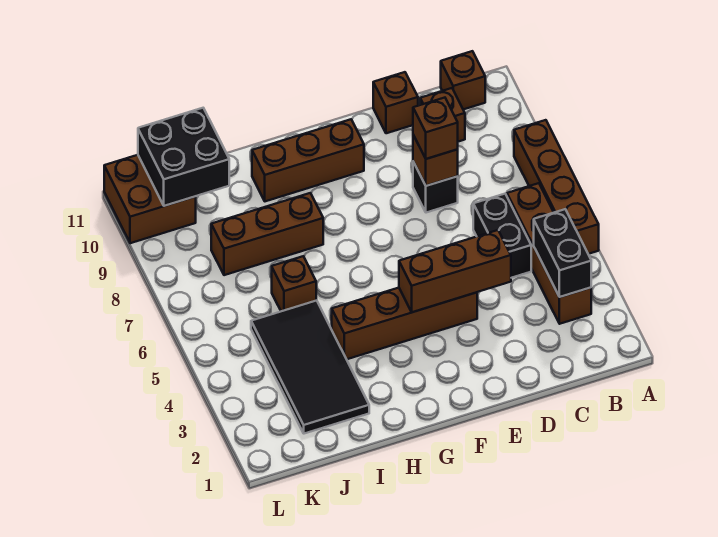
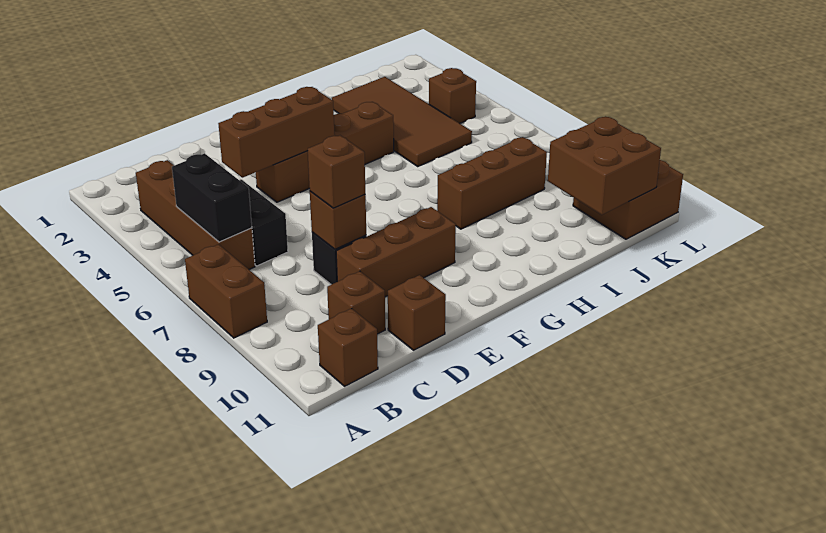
brown brick A5:A8 level 1 -> brown brick A7:A8 level 1
black brick B3:B4 level 2 -> black brick B5:B6 level 2
brown brick F10:H10 level 1 -> brown brick D9:F9 level 1
black tile I2:J5 level 1 -> brown tile I2:J5 level 1
brown brick I6 level 1 -> brown brick K4 level 1
black brick J10:K11 level 2 -> brown brick J10:K11 level 2

